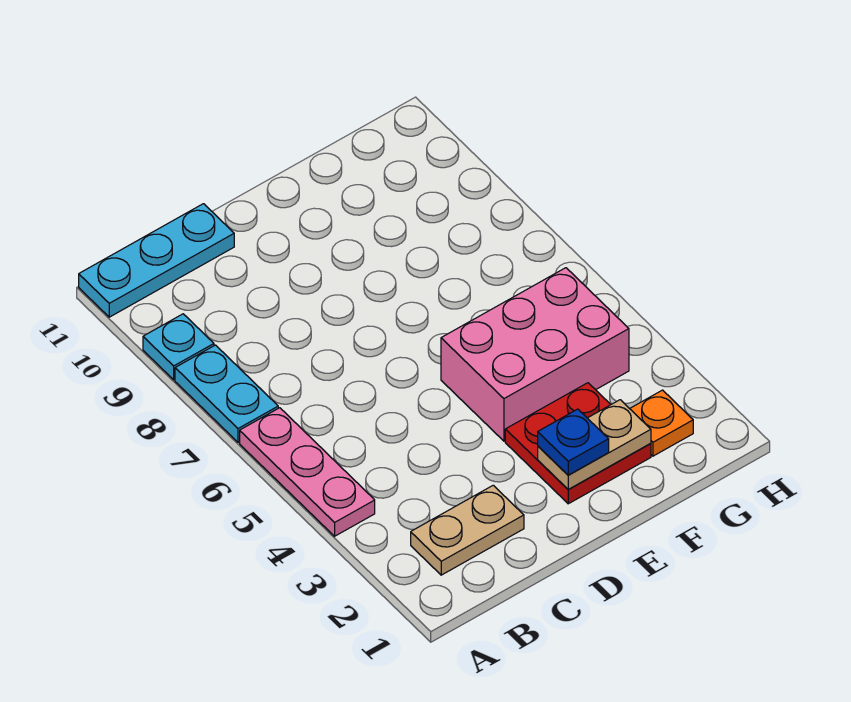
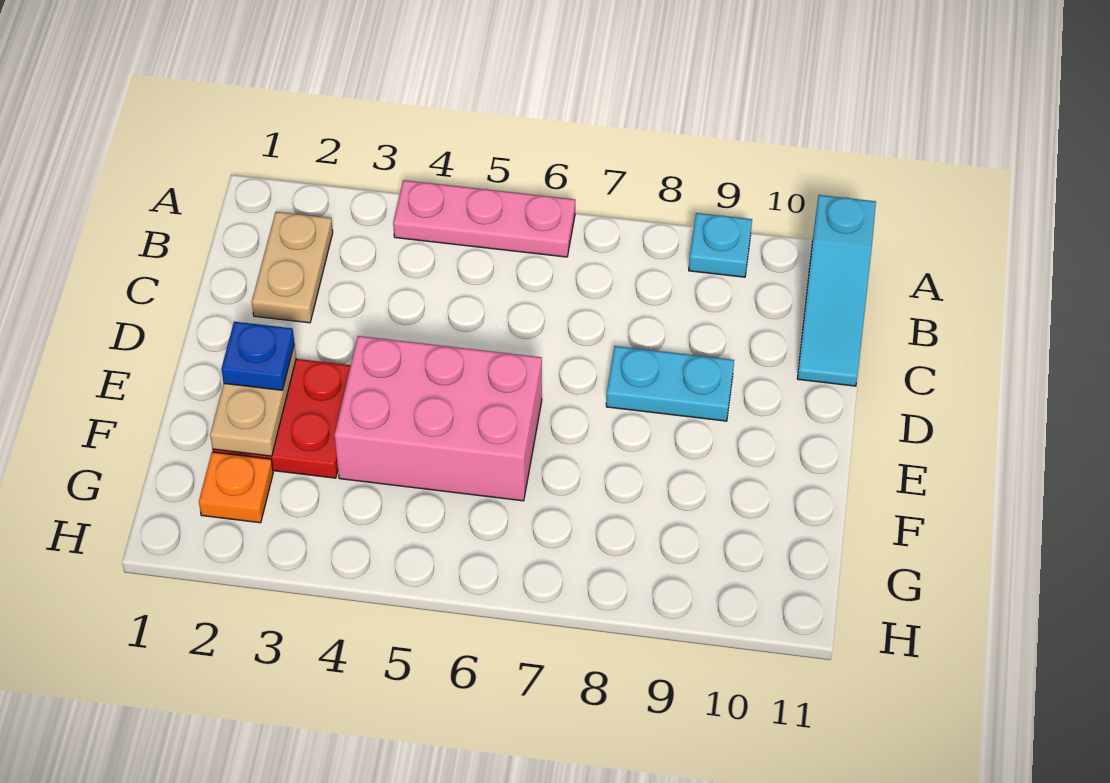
cyan plate A7:A8 level 1 -> cyan plate D8:D9 level 1
cyan plate A11:C11 level 1 -> cyan slope A11:C11 level 1 top A
pink brick E4:G5 level 1 -> pink brick E4:F6 level 1

